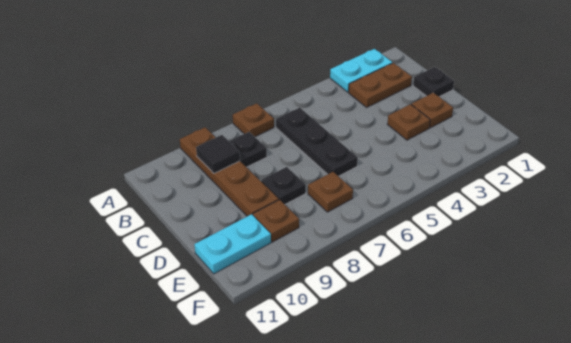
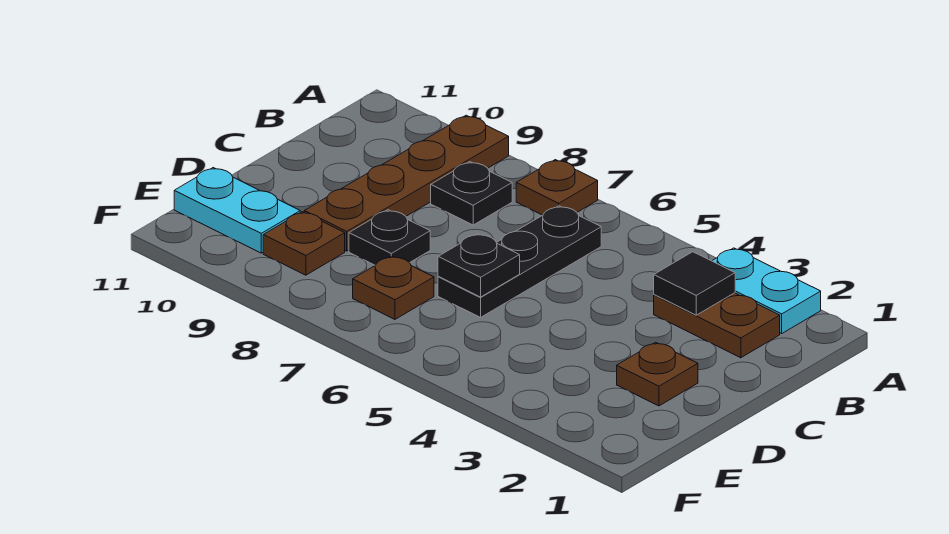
black tile B9 level 2 -> black tile B3 level 2
black plate C1 level 1 -> black plate D6 level 2
brown plate D3 level 1 -> none

